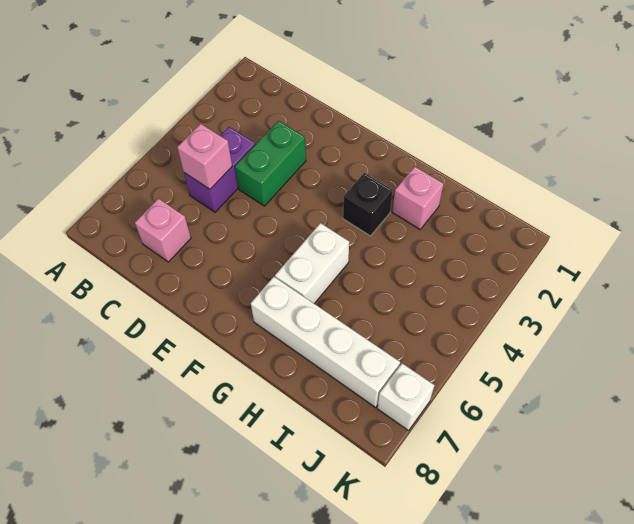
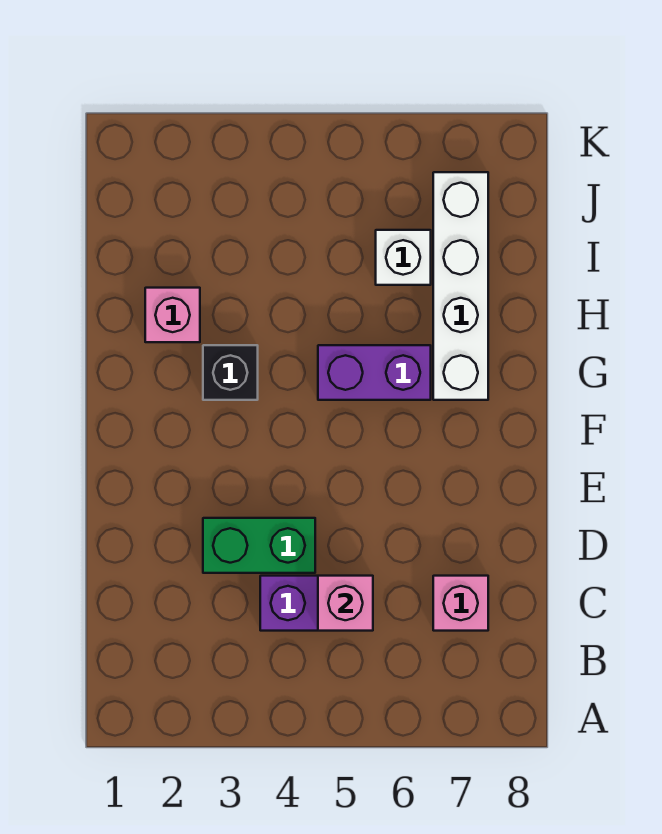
white brick G5:G6 level 1 -> purple brick G5:G6 level 1
white brick K7 level 1 -> white brick I6 level 1

